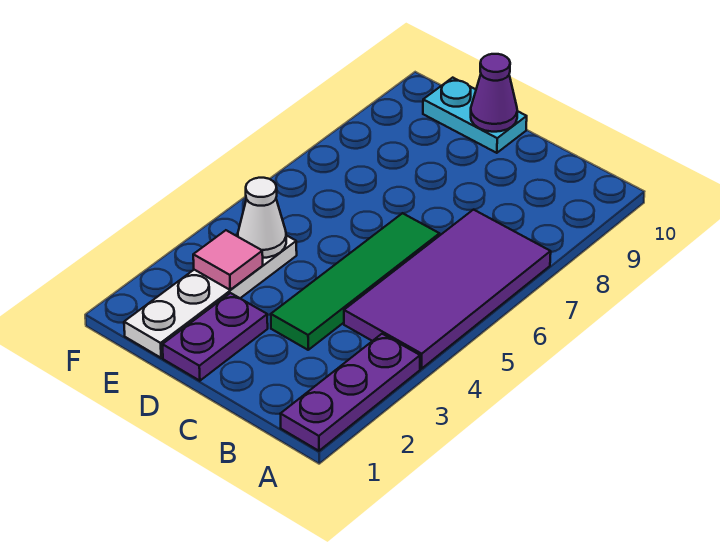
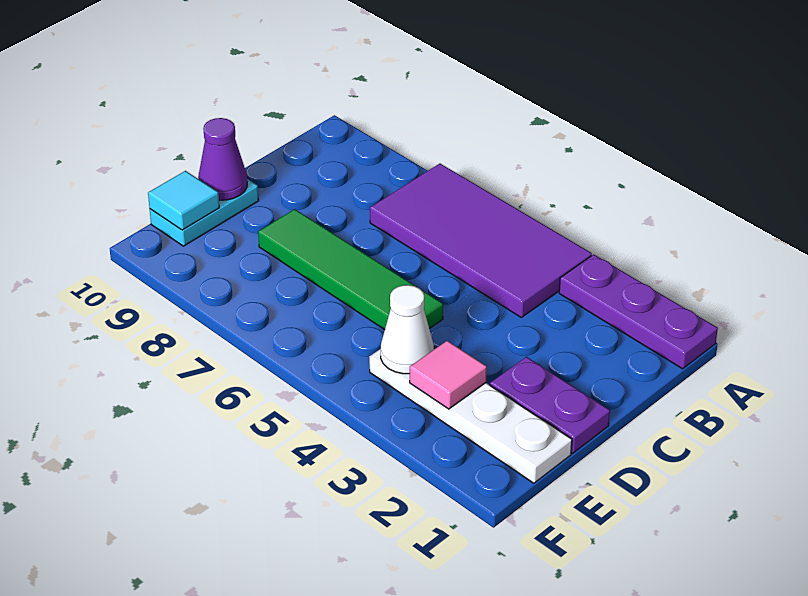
green tile C3:C6 level 1 -> green tile D5:D8 level 1
none -> cyan tile E10 level 2

